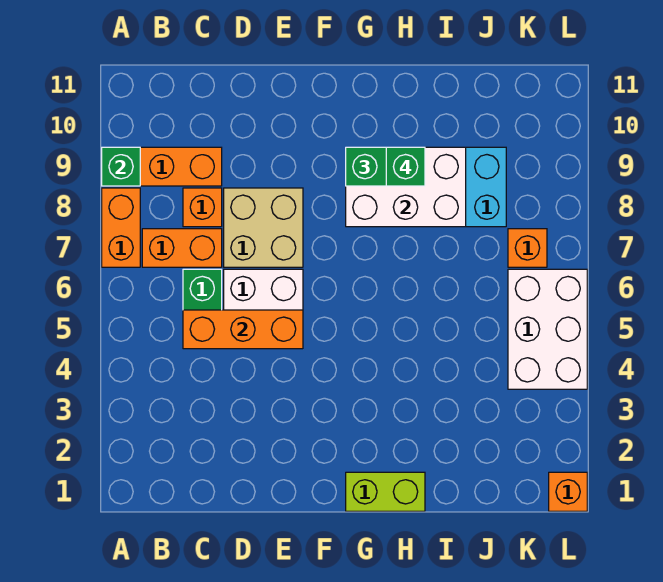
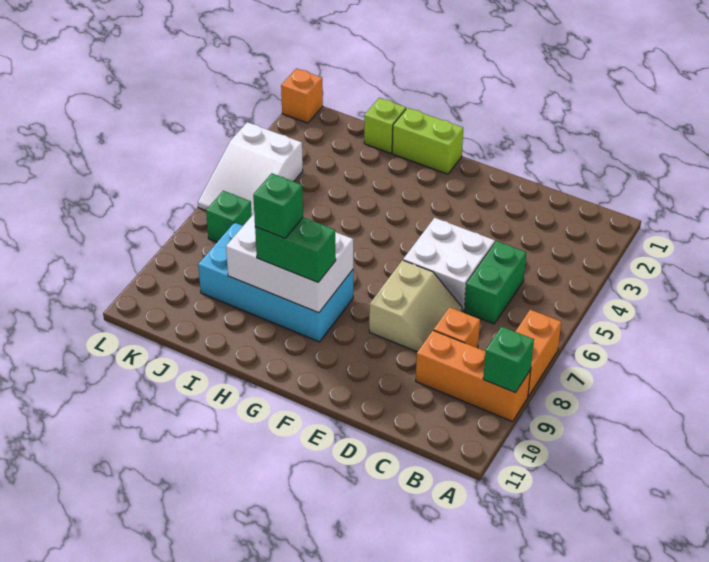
orange brick B7:C7 level 1 -> none
orange brick C5:E5 level 2 -> none
tan brick D7:E8 level 1 -> tan slope D7:E8 level 1 top E
none -> lime brick I1 level 1
white brick K4:L6 level 1 -> white slope K4:L6 level 1 top 4
orange brick K7 level 1 -> green brick K7 level 1

